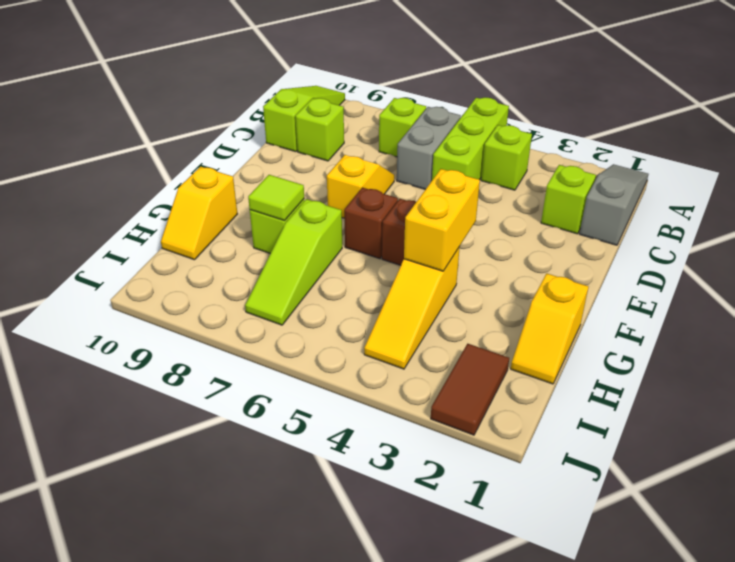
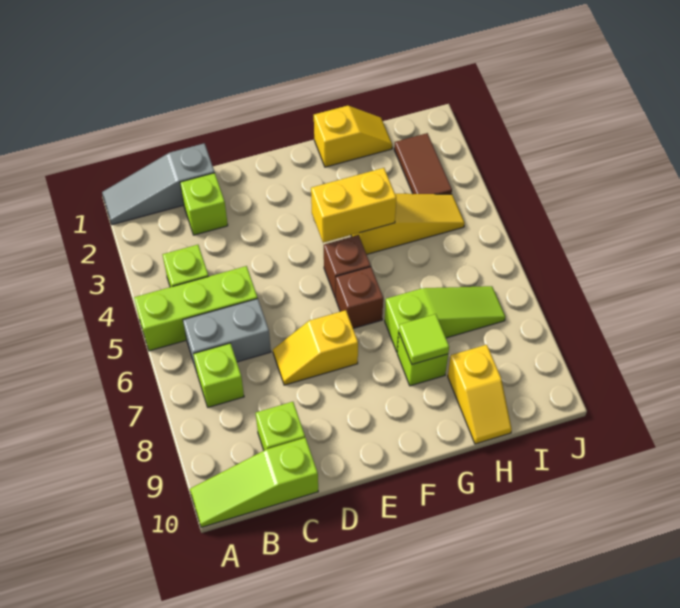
yellow slope G10:H10 level 1 top G -> yellow slope H9:H10 level 1 top 9
brown tile I2:J2 level 1 -> brown tile I2:I3 level 1

